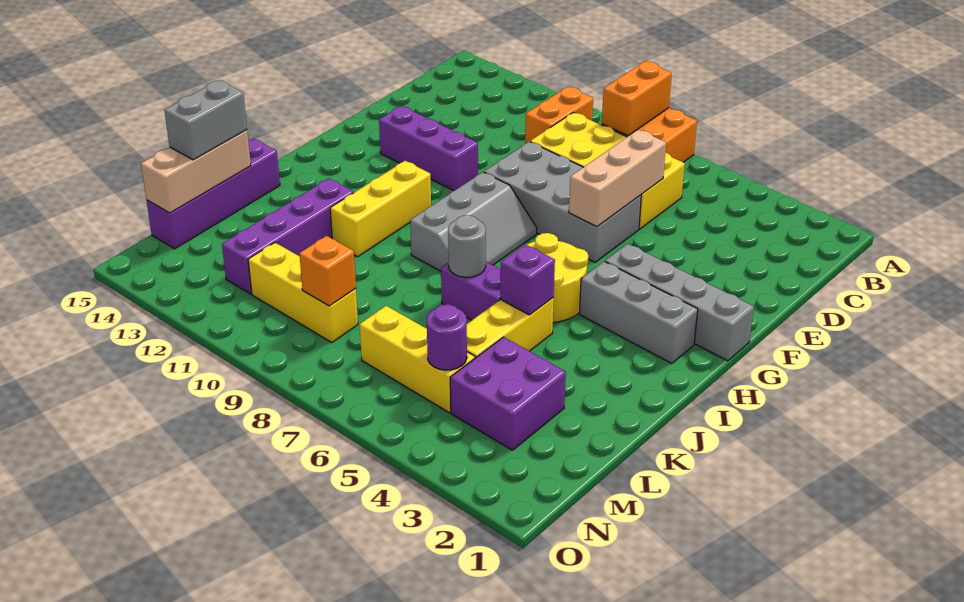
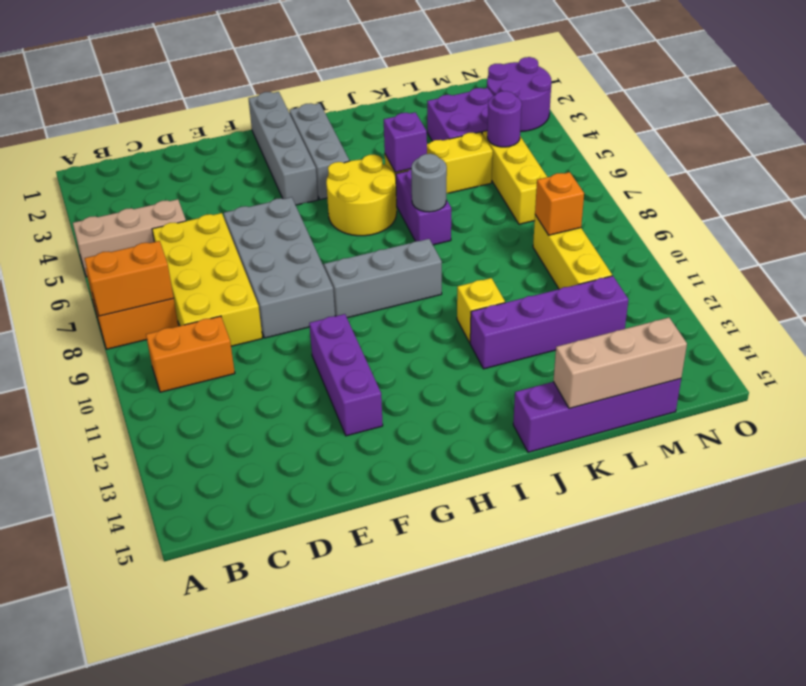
tan brick D6:F6 level 2 -> tan brick A5:C5 level 1
yellow brick H11:J11 level 1 -> yellow brick J11 level 1
grey brick K15:L15 level 3 -> none
none -> purple round brick N2:O3 level 1

